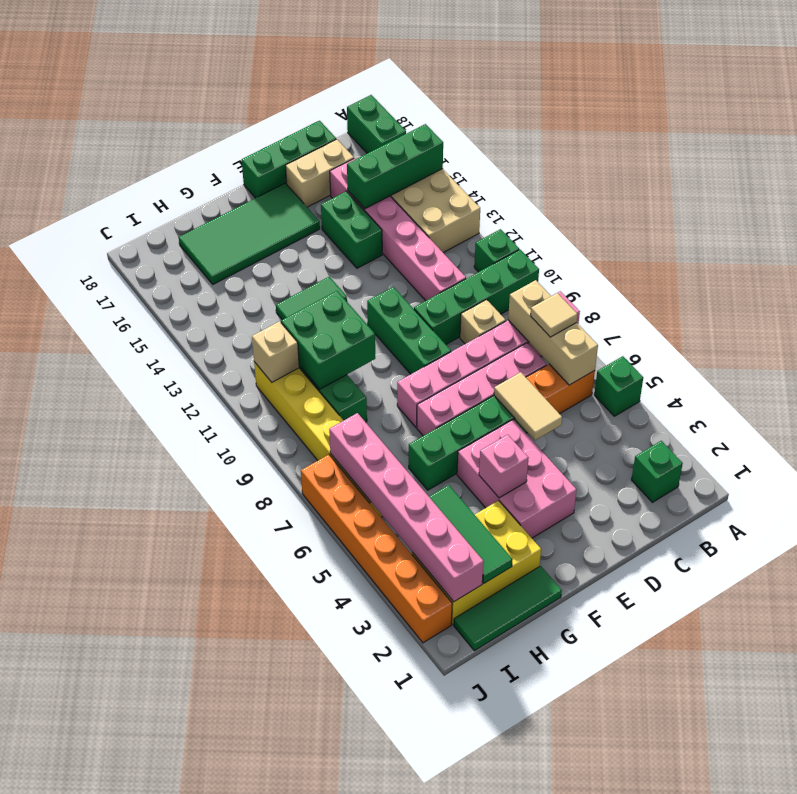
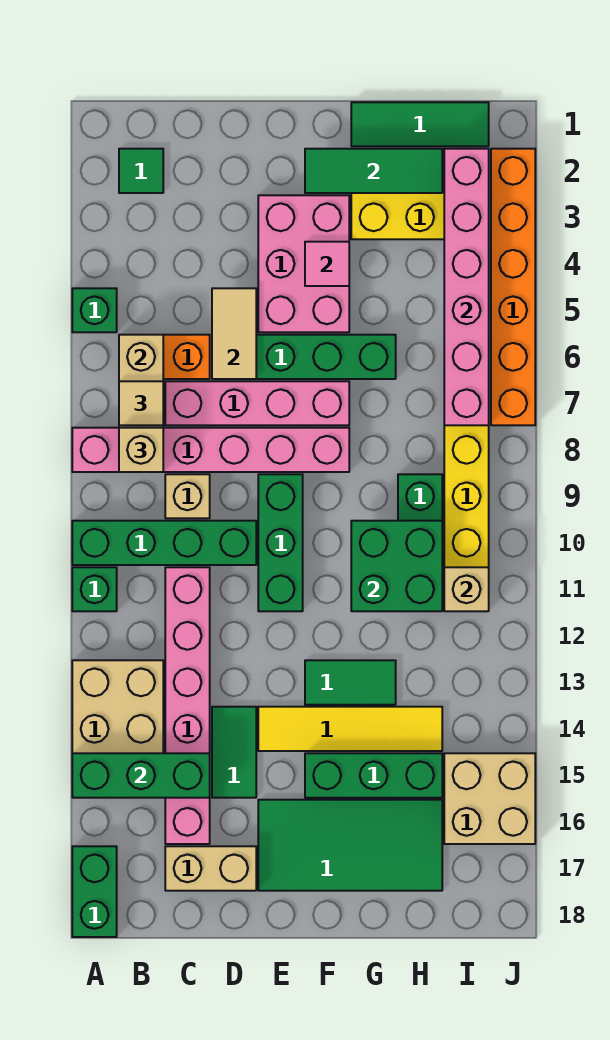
green brick B2 level 1 -> green tile B2 level 1
none -> tan brick B8 level 3
green brick C18:E18 level 1 -> green brick F15:H15 level 1
green brick D14:D15 level 1 -> green tile D14:D15 level 1
none -> yellow tile E14:H14 level 1
pink brick F4 level 2 -> pink tile F4 level 2
green tile H2:H4 level 2 -> green tile F2:H2 level 2
none -> tan brick I15:J16 level 1

